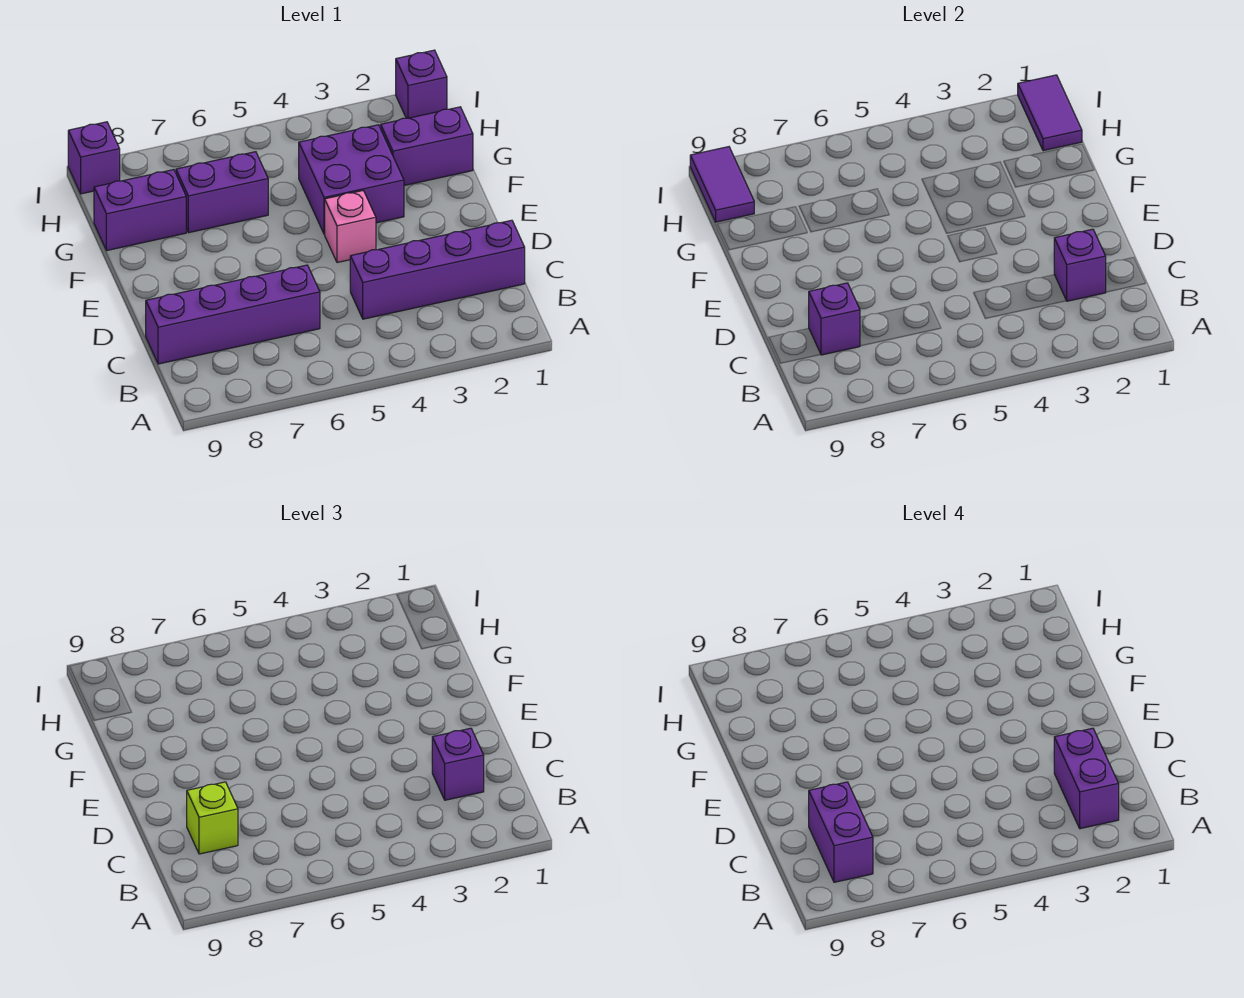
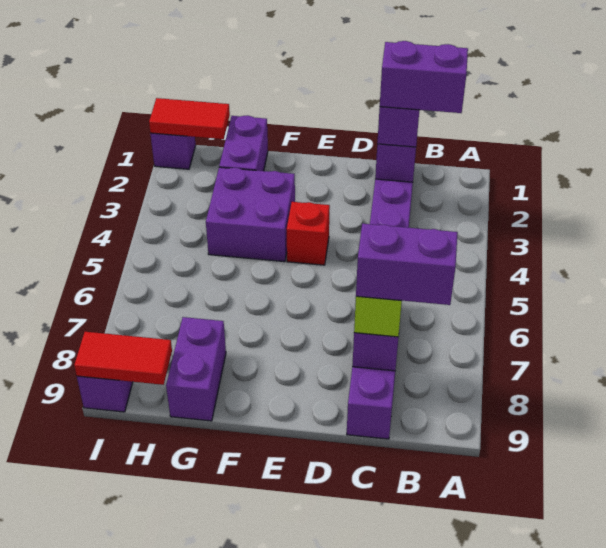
pink brick E4 level 1 -> red brick E4 level 1
purple brick G6:G7 level 1 -> none
purple tile H1:I1 level 2 -> red tile H1:I1 level 2
purple tile H9:I9 level 2 -> red tile H9:I9 level 2

